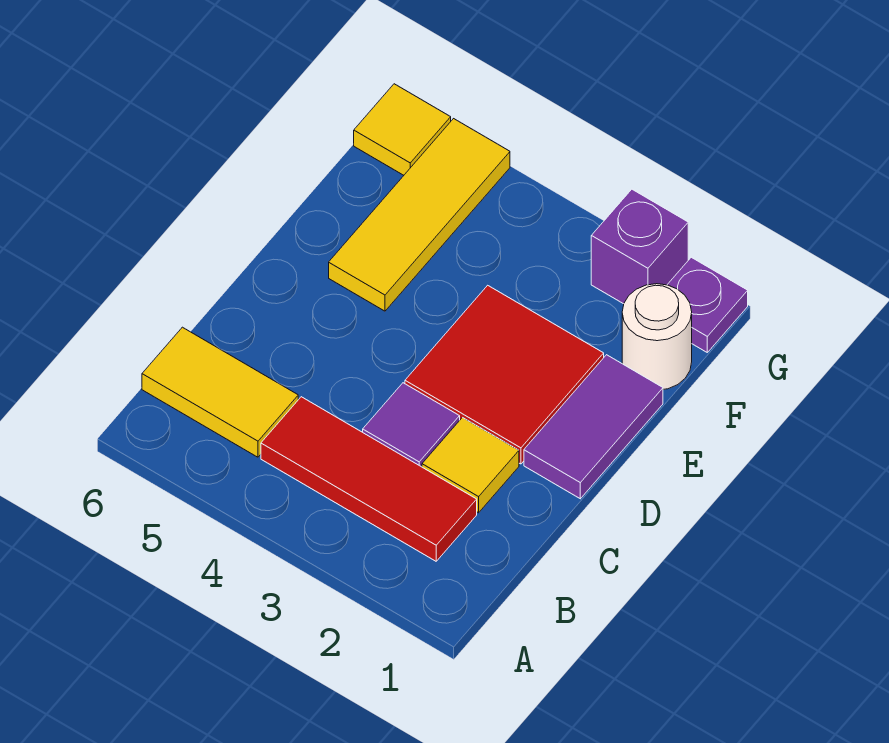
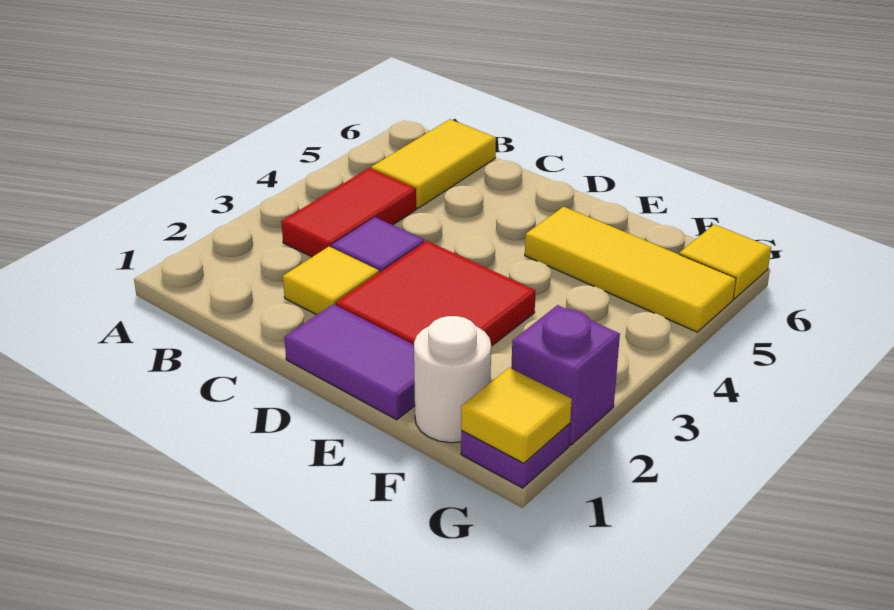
red tile B2:B4 level 1 -> red tile B3:B4 level 1
none -> yellow tile G1 level 2

